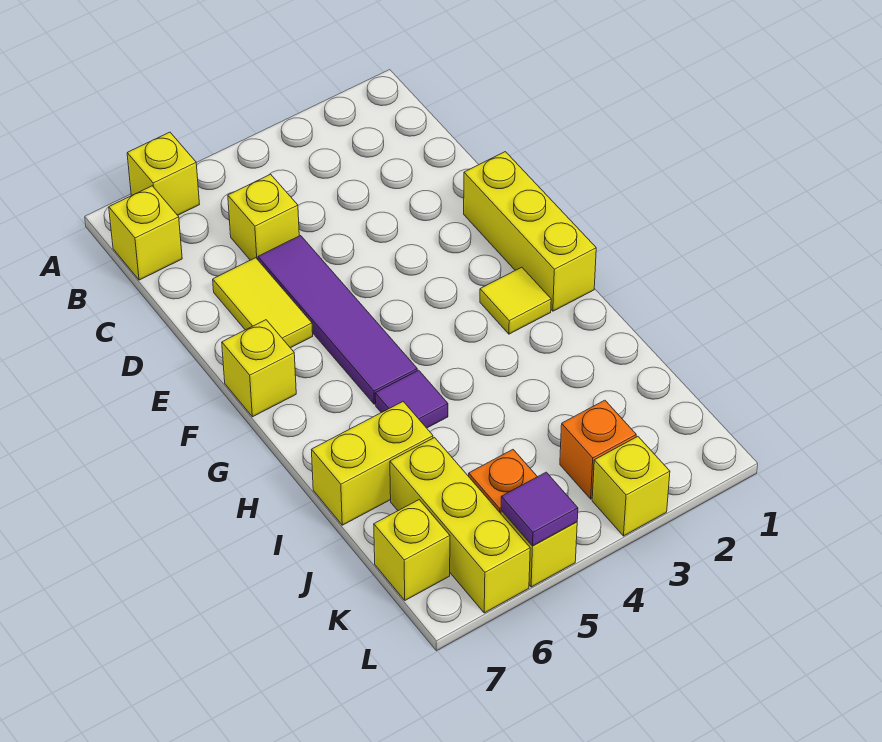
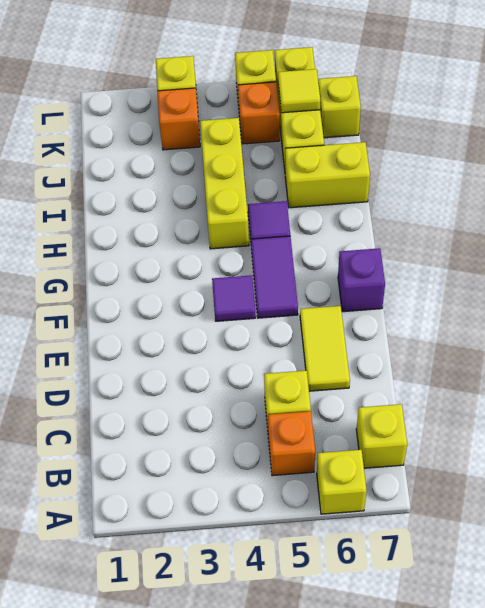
none -> orange brick B5 level 1
purple tile D5:G5 level 1 -> purple tile F5:G5 level 1
yellow brick E1:G1 level 1 -> yellow brick H4:J4 level 1
yellow brick F7 level 1 -> purple brick F7 level 1
yellow tile G2 level 1 -> yellow tile K6 level 2
purple tile L5 level 2 -> purple tile F4 level 1

